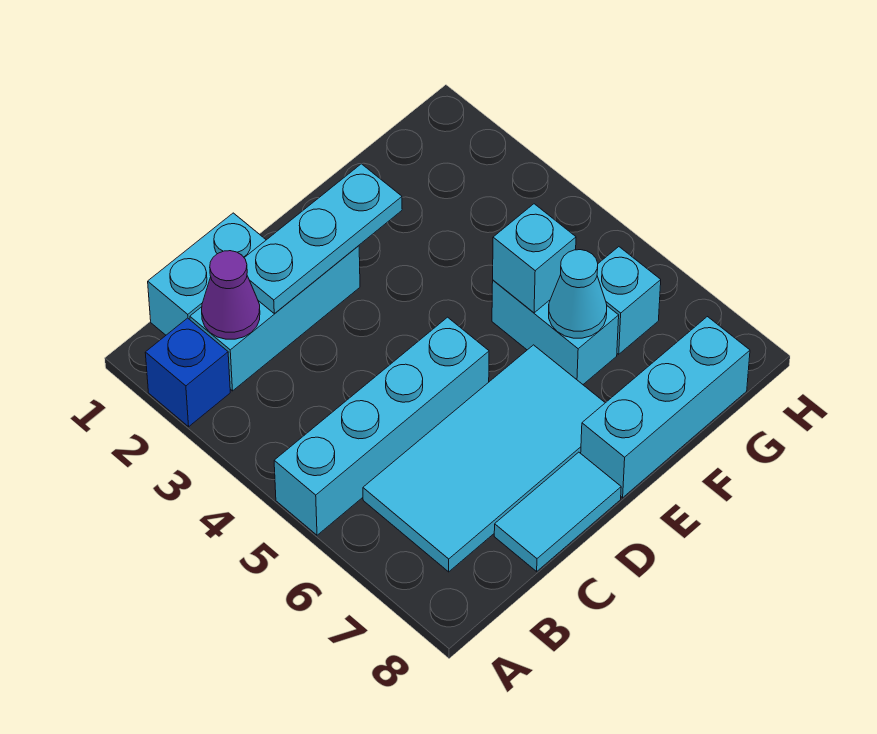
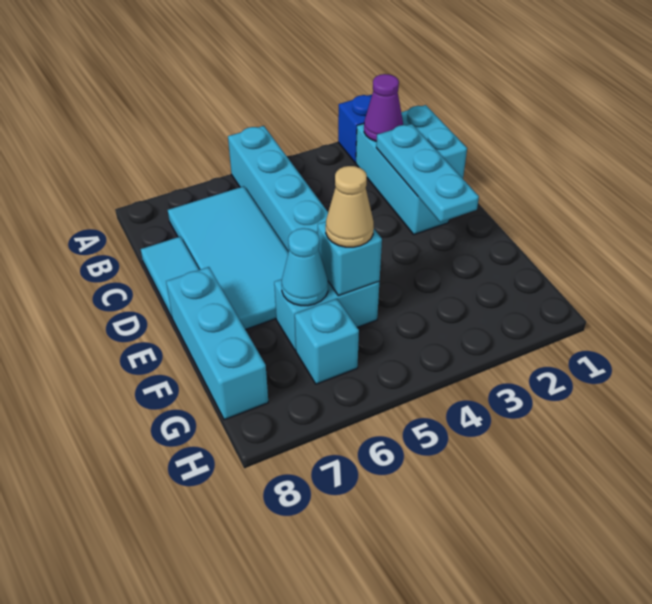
none -> tan cone F5 level 3

